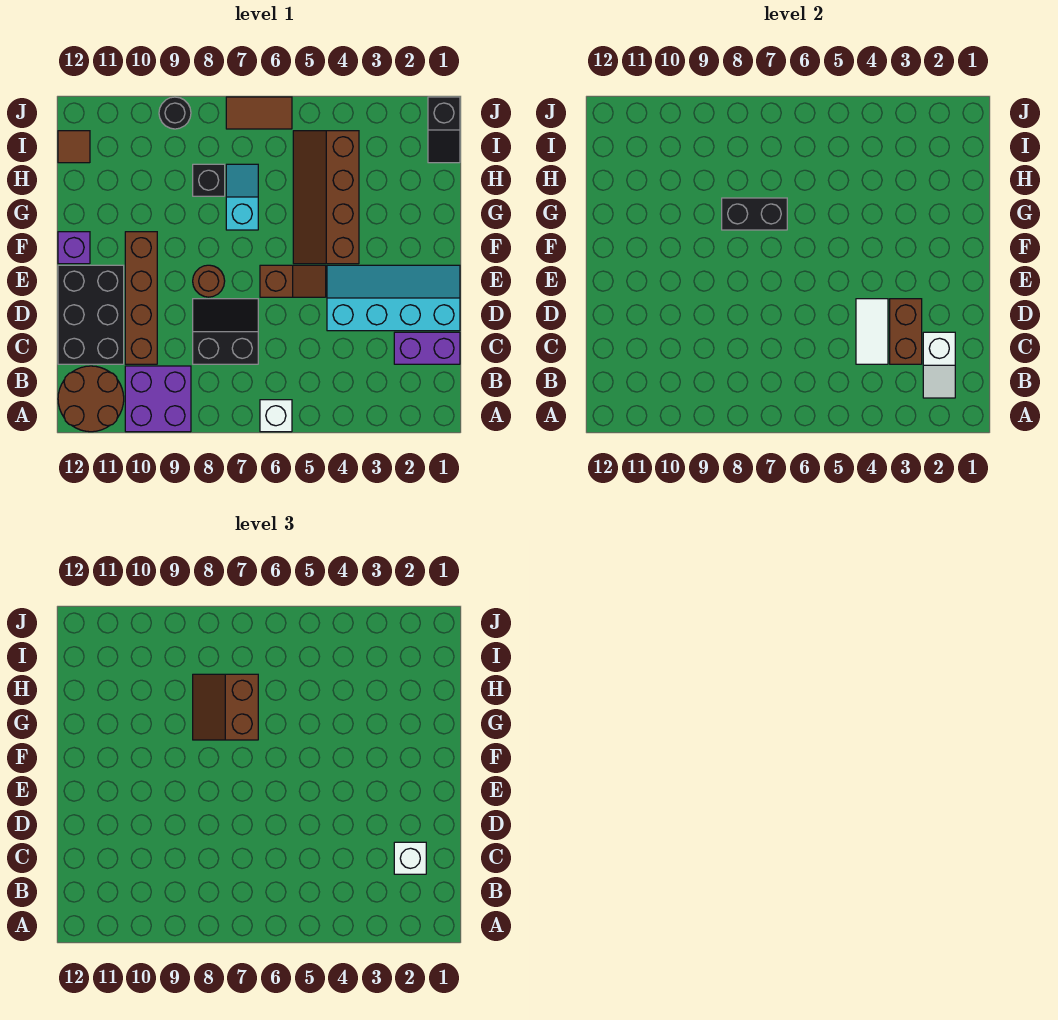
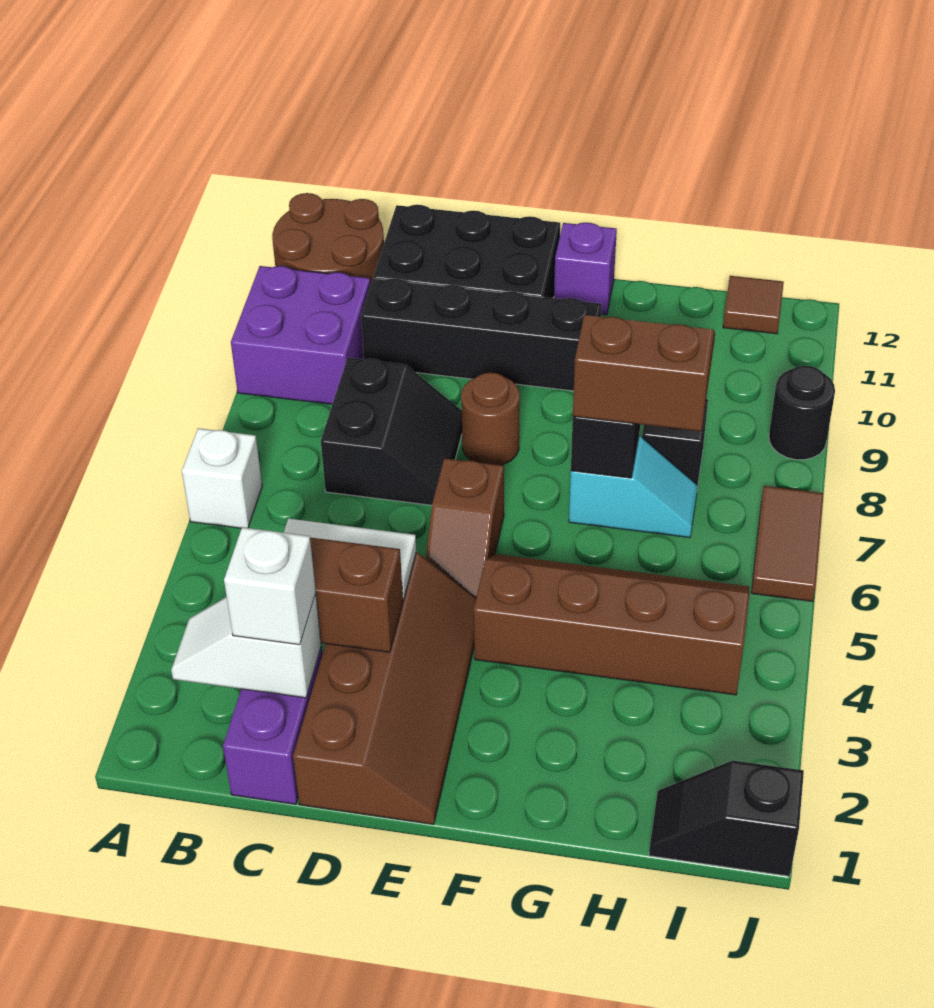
brown brick C10:F10 level 1 -> black brick C10:F10 level 1
cyan slope D1:E4 level 1 top D -> brown slope D1:E4 level 1 top D

